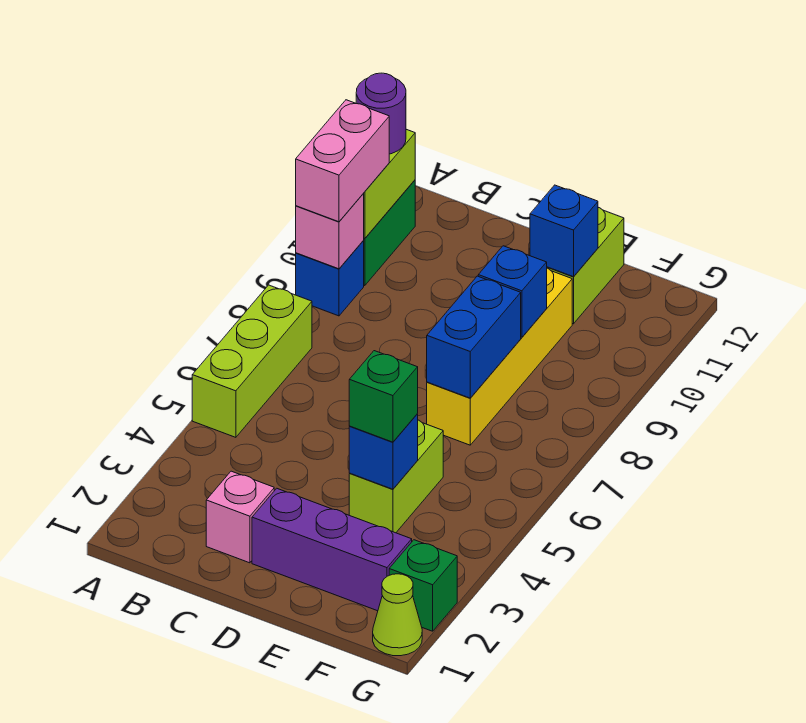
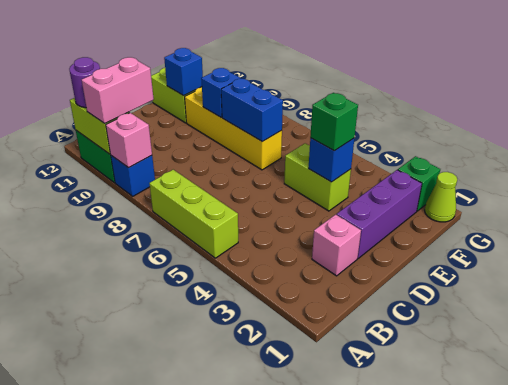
pink brick A9:A10 level 3 -> pink brick A10:B10 level 3

